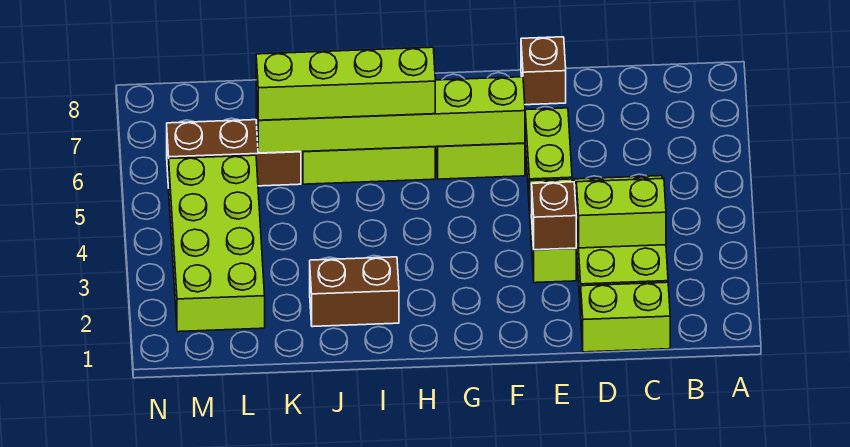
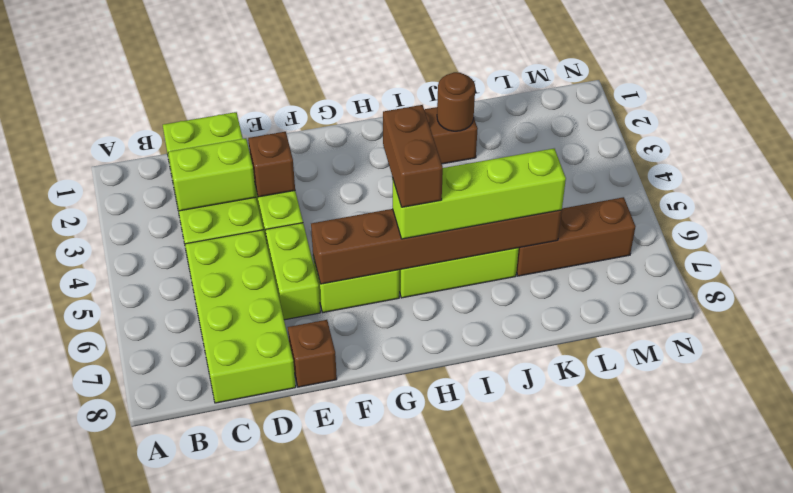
lime brick F6:K6 level 2 -> brown brick F6:K6 level 2
none -> brown brick H5:H6 level 4
none -> brown round brick J2 level 2
lime brick L2:M5 level 1 -> lime brick C5:D8 level 1

